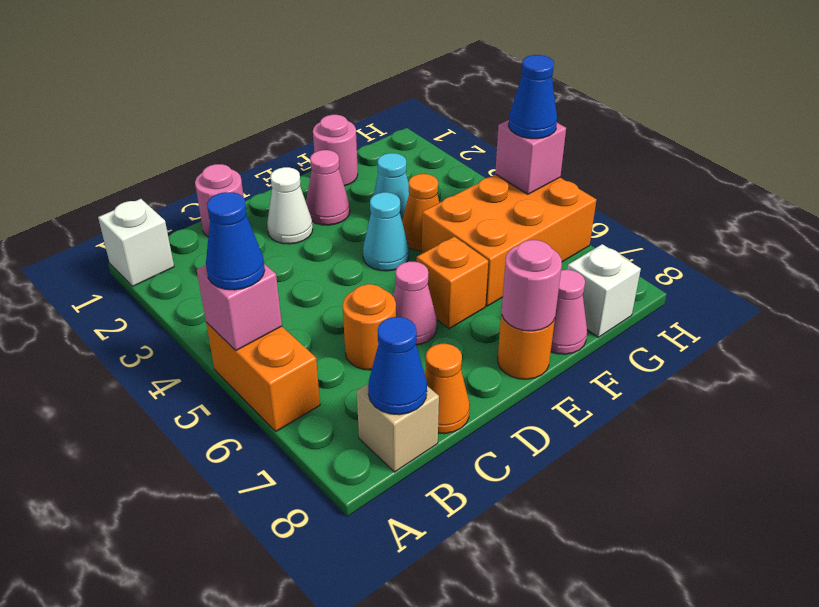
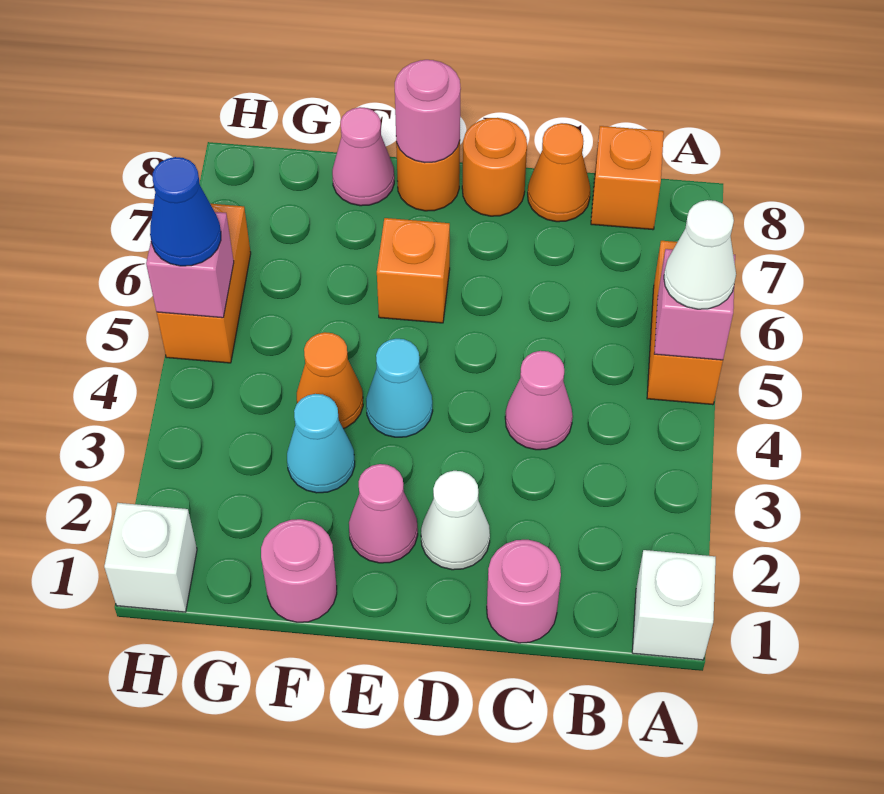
blue cone A5 level 3 -> white cone A5 level 3
tan brick B8 level 1 -> orange brick B8 level 1
blue cone B8 level 2 -> none
orange round brick C6 level 1 -> orange round brick D8 level 1
pink cone D6 level 1 -> pink cone C4 level 1
orange brick F5:H6 level 1 -> orange brick H5:H6 level 1
white brick G8 level 1 -> white brick H1 level 1

